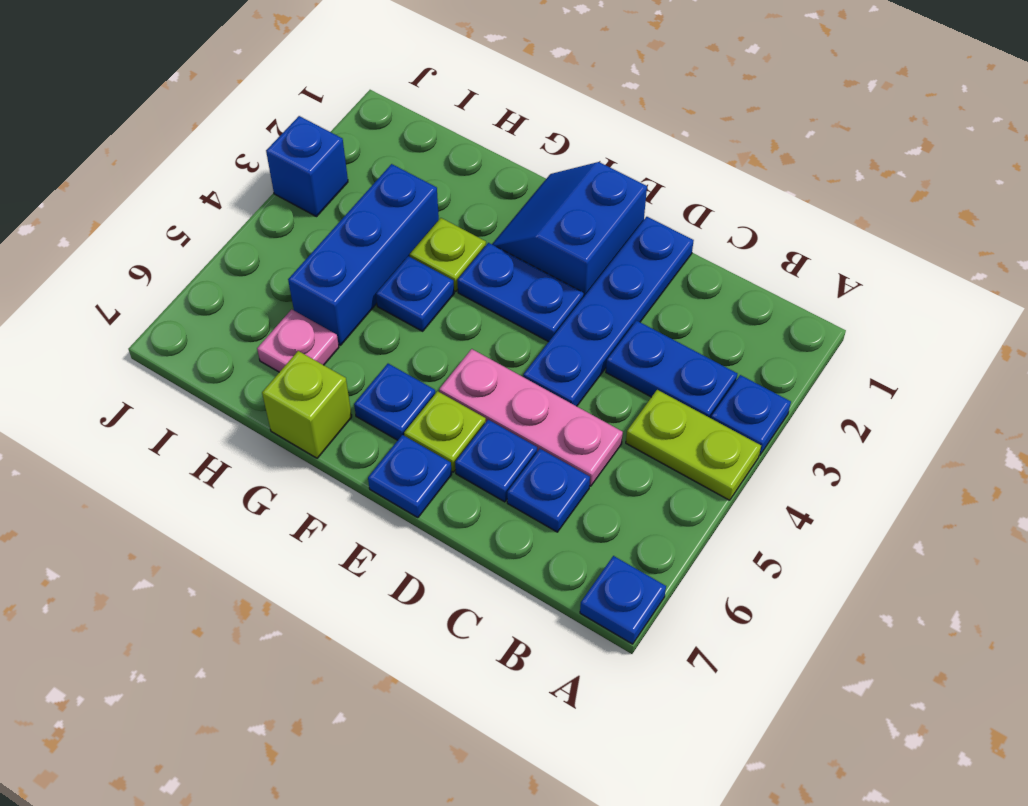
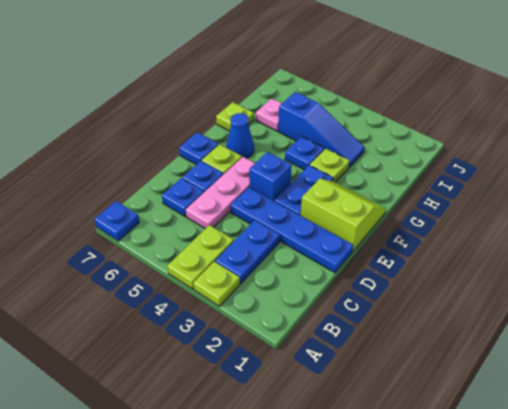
blue plate A3 level 1 -> lime plate A3 level 1
blue slope E1:F2 level 1 top E -> lime slope E1:F2 level 1 top E
blue plate F6 level 1 -> blue cone F6 level 1
lime brick G7 level 1 -> lime plate G7 level 1
blue brick H3:H5 level 1 -> blue slope H3:H5 level 1 top 5
blue brick J3 level 1 -> blue brick E4 level 1

